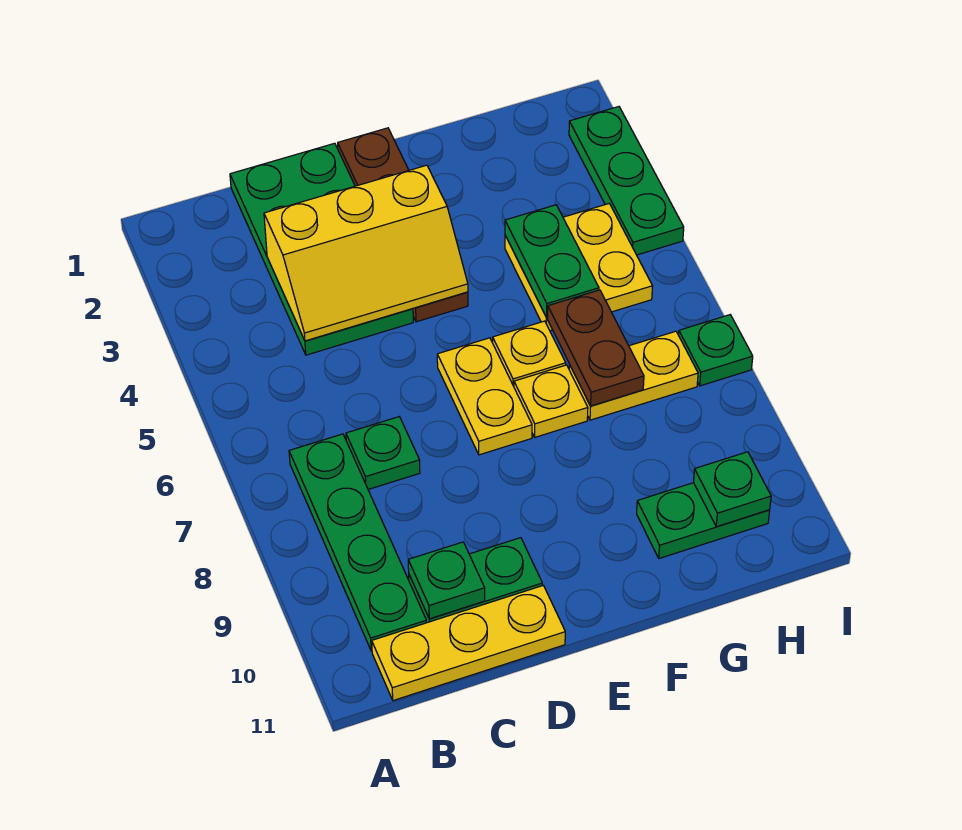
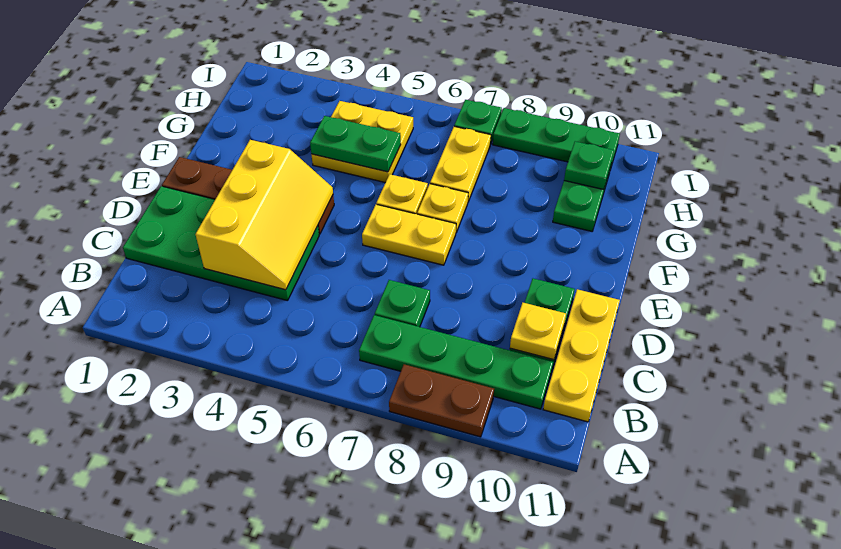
green plate C10 level 2 -> yellow plate C10 level 2
brown plate G6:G7 level 2 -> brown plate A8:A9 level 1
green plate I2:I4 level 1 -> green plate I8:I10 level 1

